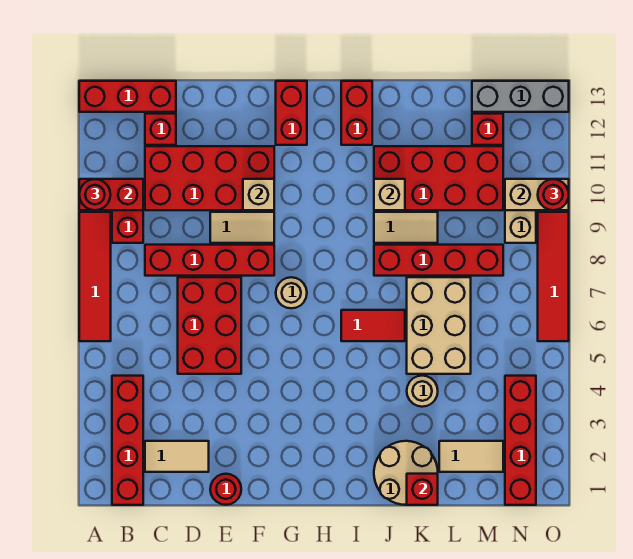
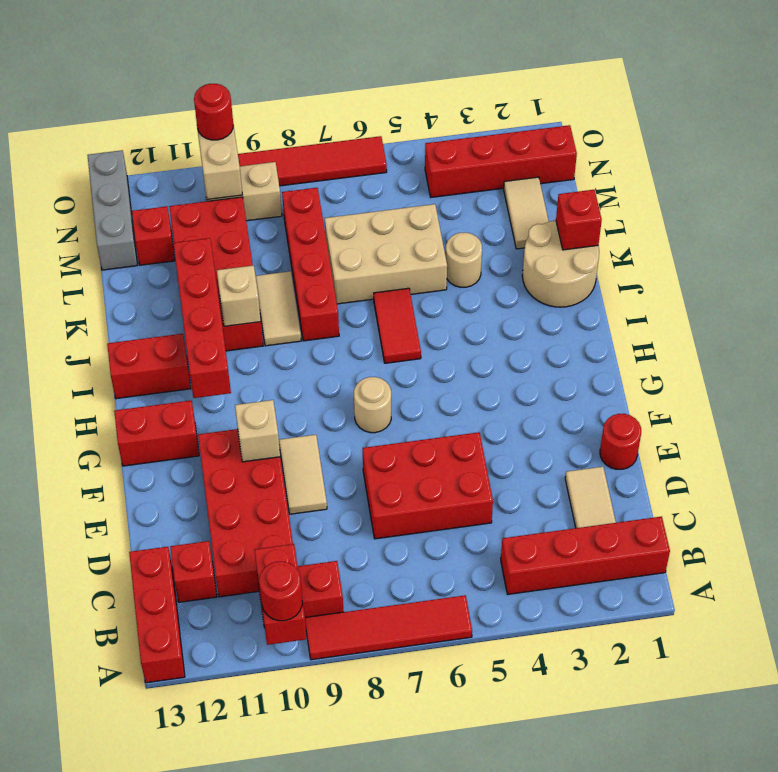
red brick C8:F8 level 1 -> red brick H11:K11 level 2

